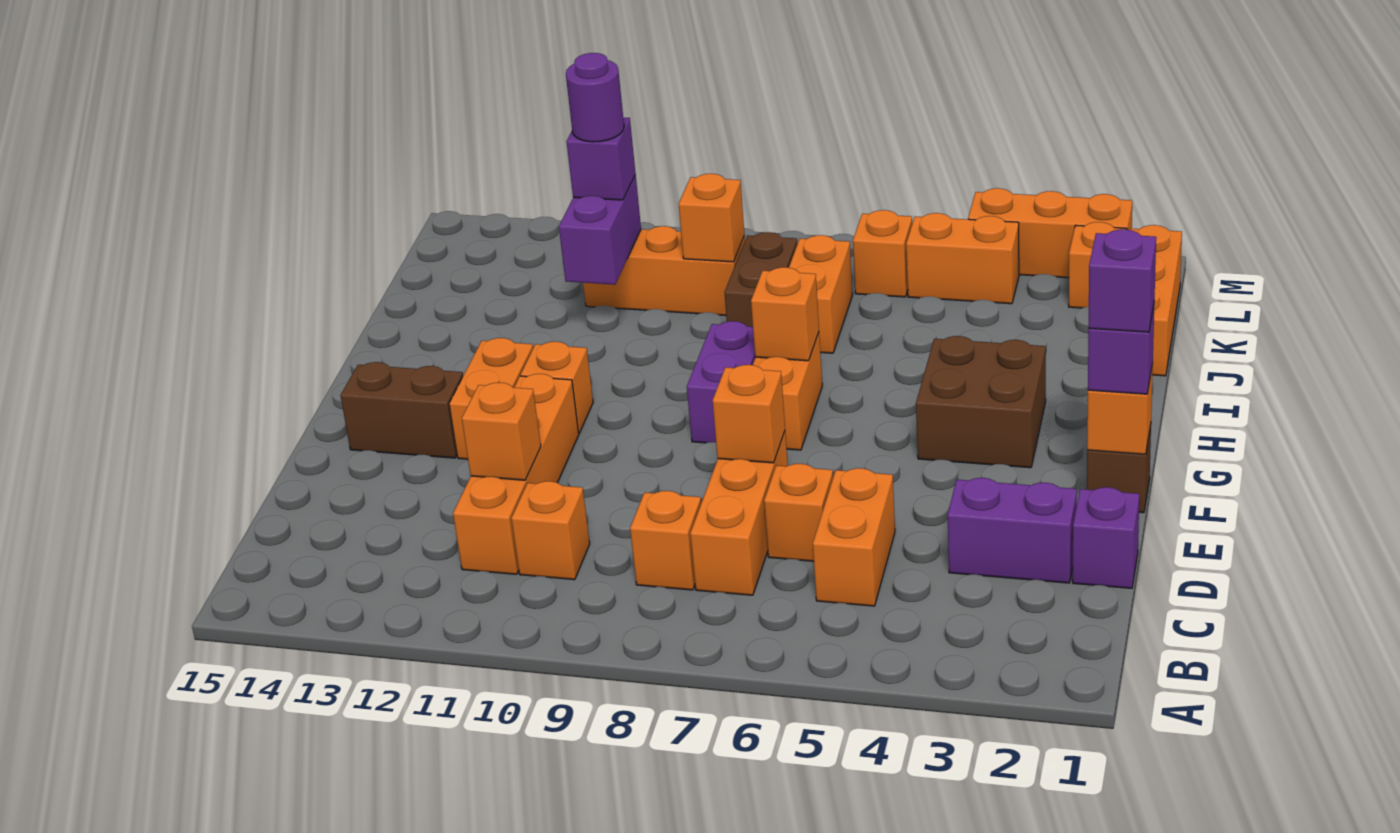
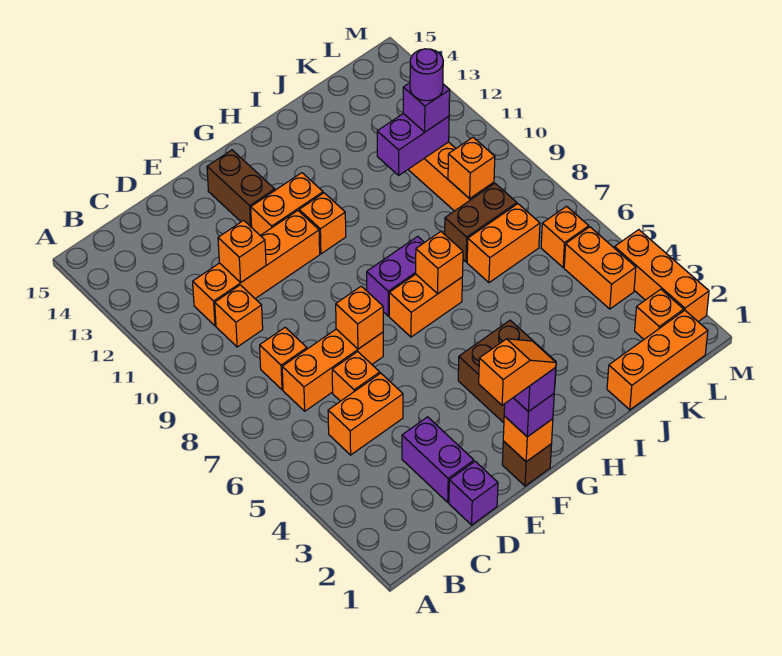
none -> orange slope E1:F1 level 5 top E

